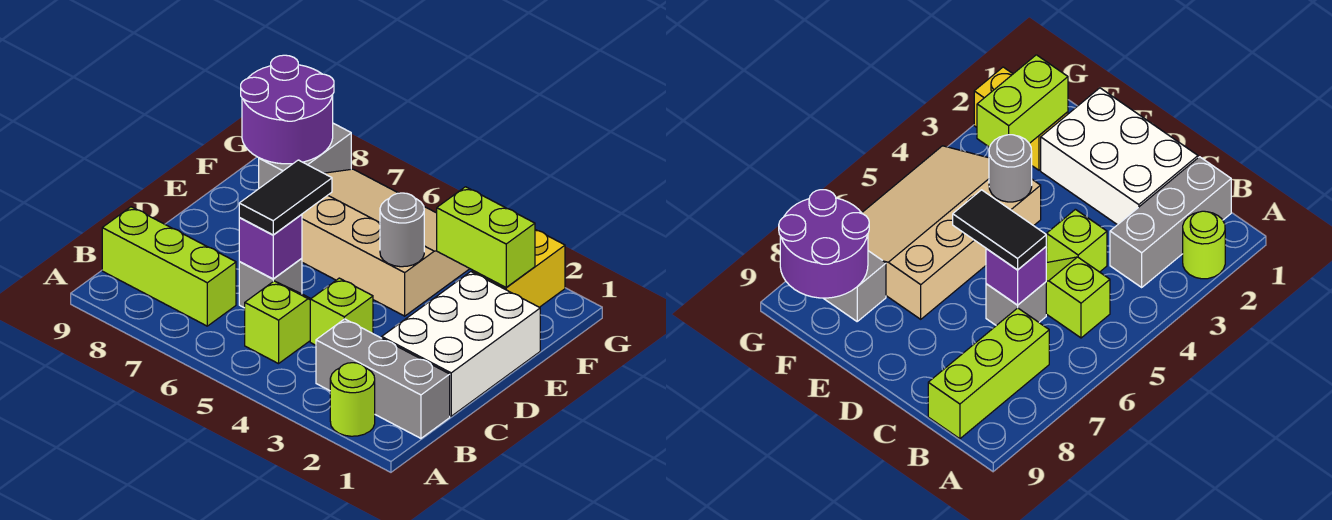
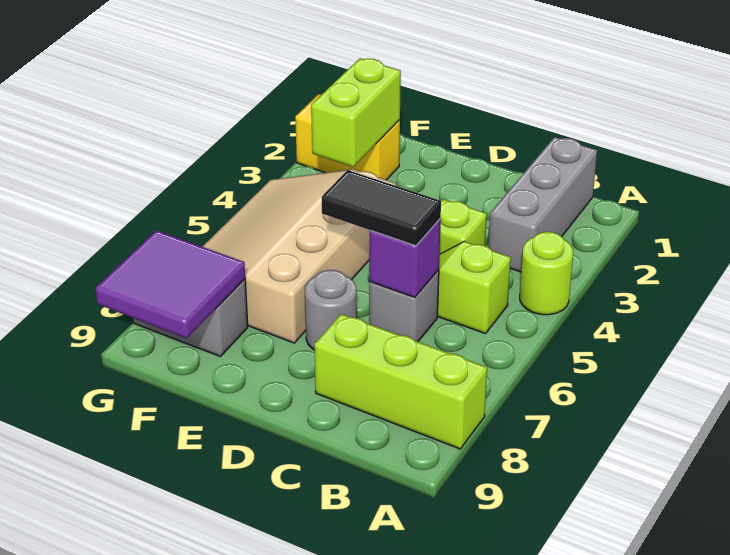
lime round brick A2 level 1 -> lime round brick A4 level 1
lime brick B7:B9 level 1 -> lime brick A8:C8 level 1
white brick C1:E2 level 1 -> none
grey round brick E4 level 2 -> grey round brick D7 level 1
purple round brick F8:G9 level 2 -> purple tile F8:G9 level 2

